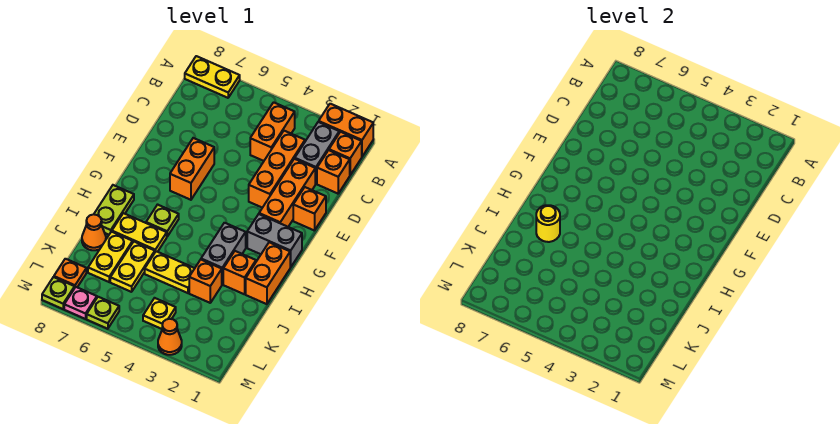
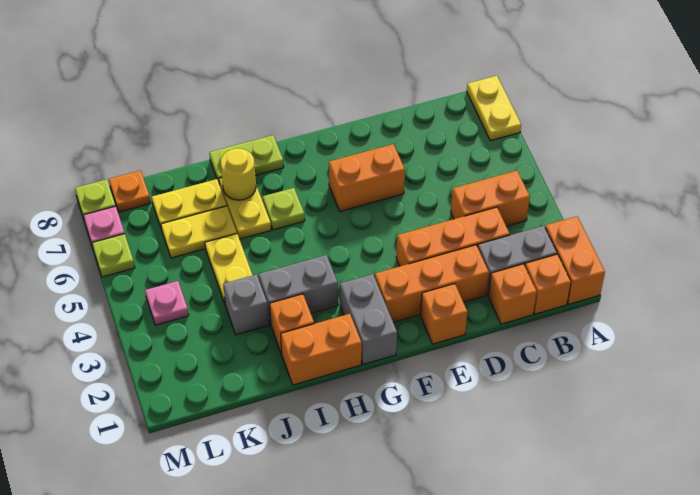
orange brick J3 level 1 -> grey brick J3 level 1
orange cone J8 level 1 -> none
yellow plate L4 level 1 -> pink plate L4 level 1
orange cone M3 level 1 -> none

